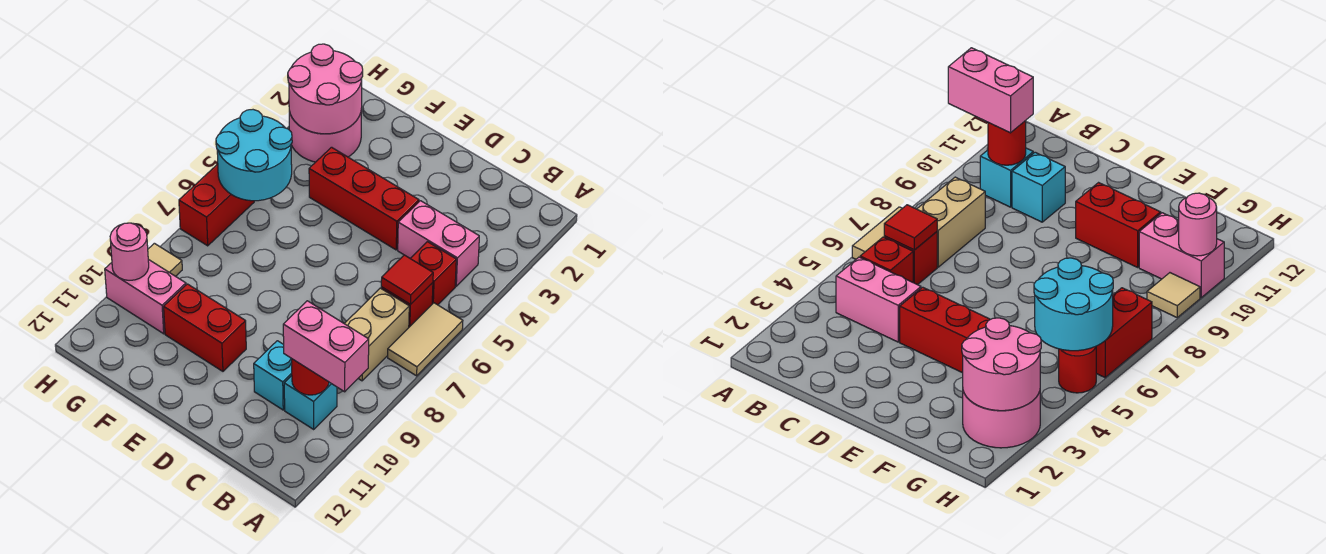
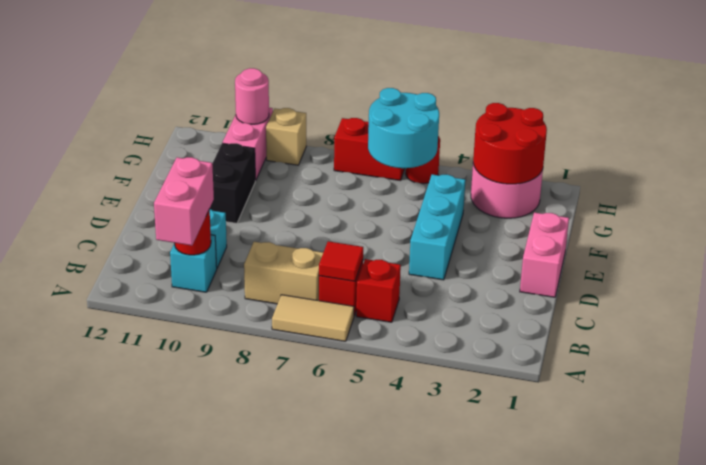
pink brick B4:C4 level 1 -> pink brick D1:E1 level 1
red brick D4:F4 level 1 -> cyan brick D4:F4 level 1
red brick E10:F10 level 1 -> black brick E10:F10 level 1
pink round brick G2:H3 level 2 -> red round brick G2:H3 level 2
tan tile H9 level 1 -> tan brick H9 level 1

